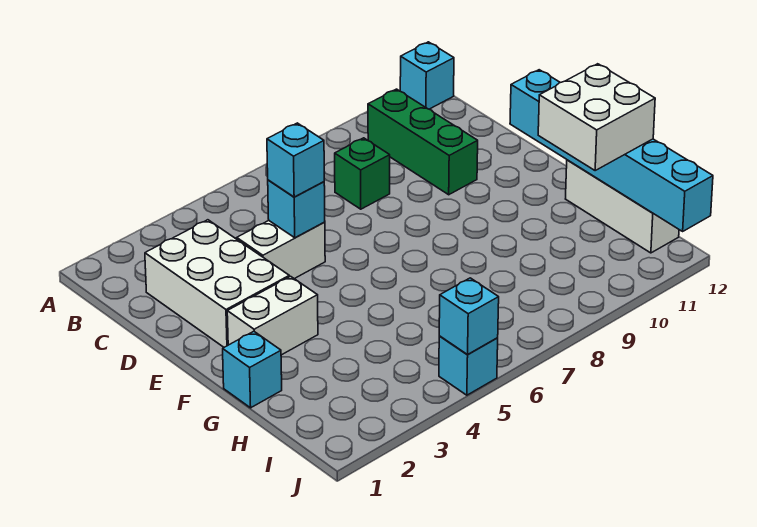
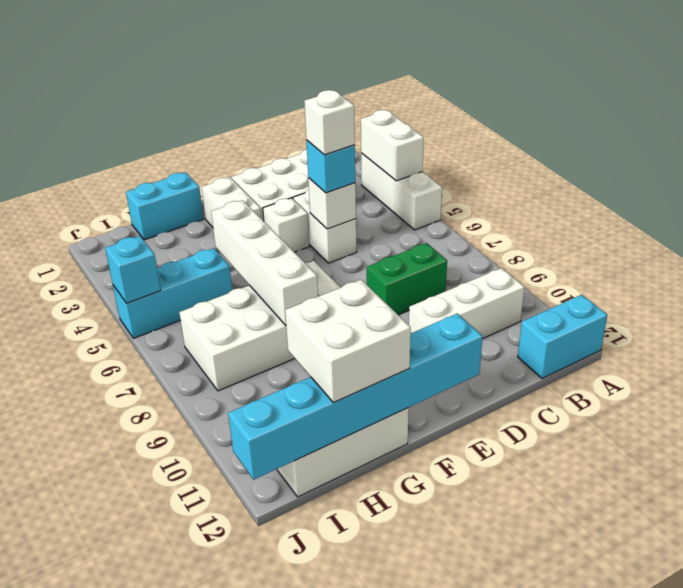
none -> white brick A3:A5 level 1
none -> white brick A3:A4 level 2
cyan brick A12 level 1 -> cyan brick A12:B12 level 1
green brick B10:D10 level 1 -> white brick B10:D10 level 1
green brick C8 level 1 -> green brick C8:D8 level 1
cyan brick D5 level 2 -> white brick D5 level 2
none -> white brick D5 level 4
none -> white brick E4 level 1
none -> white brick F7:I8 level 1
cyan brick G1 level 1 -> cyan brick G1:H1 level 1
none -> white brick G5:G8 level 2
cyan brick J5 level 1 -> cyan brick H5:J5 level 1

